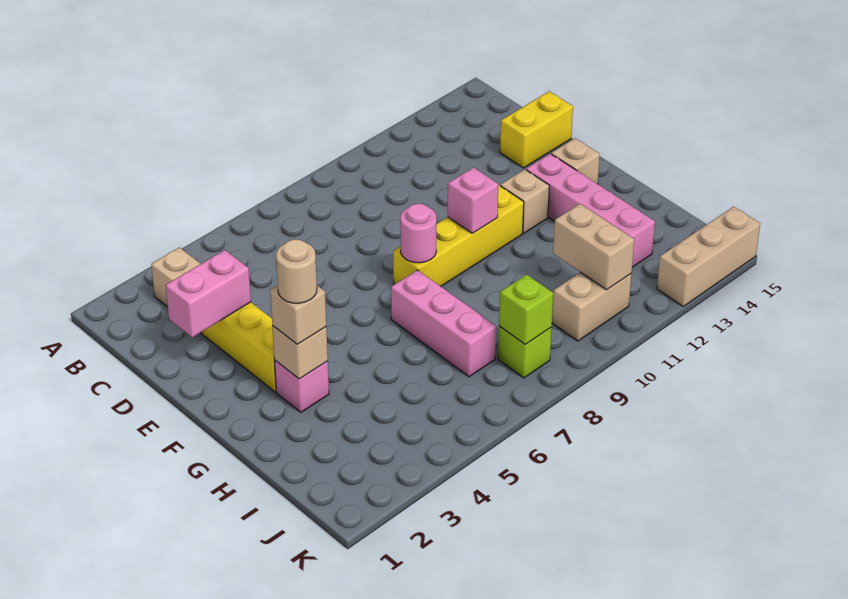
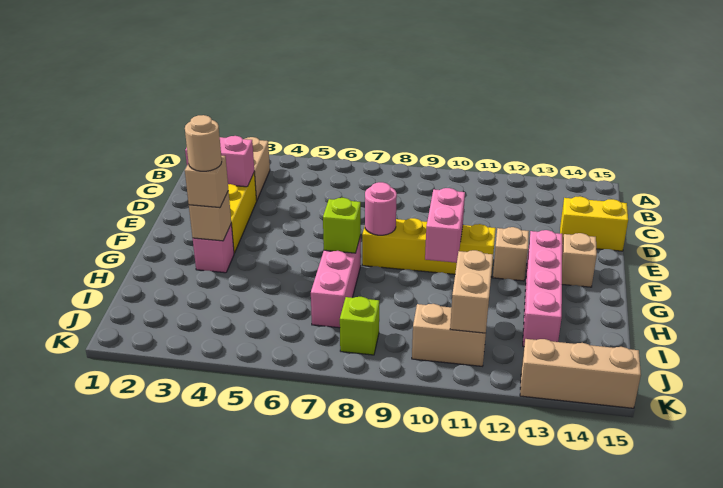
pink brick F10 level 2 -> pink brick F10:G10 level 2
lime brick J8 level 2 -> lime brick G7 level 2

